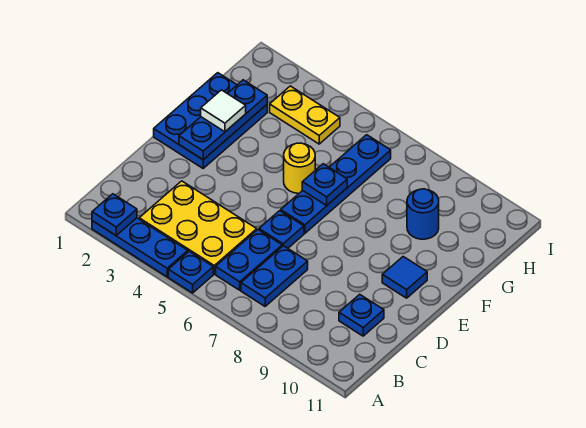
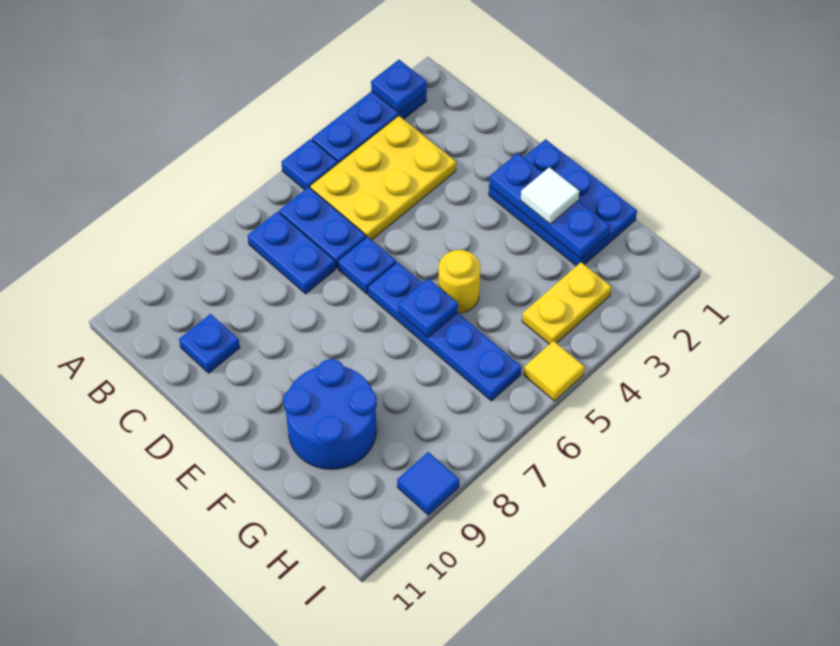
blue tile E10 level 1 -> blue tile I9 level 1
blue round brick G9 level 1 -> blue round brick F9:G10 level 1
none -> yellow tile I5 level 1

